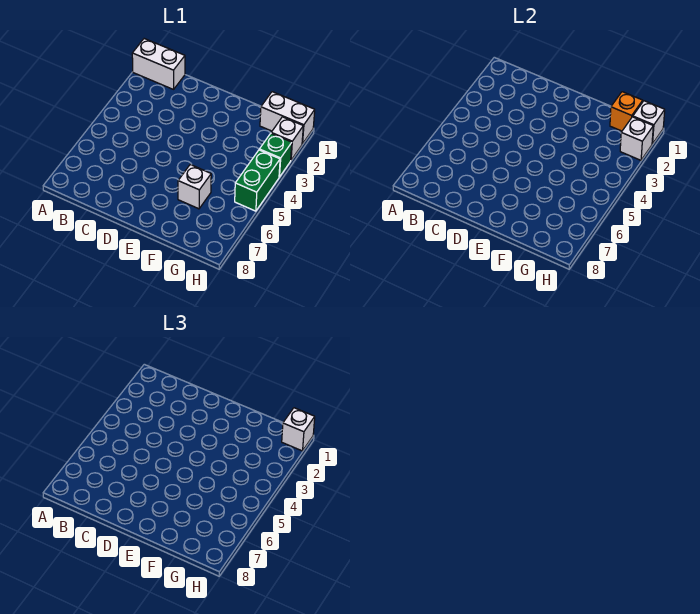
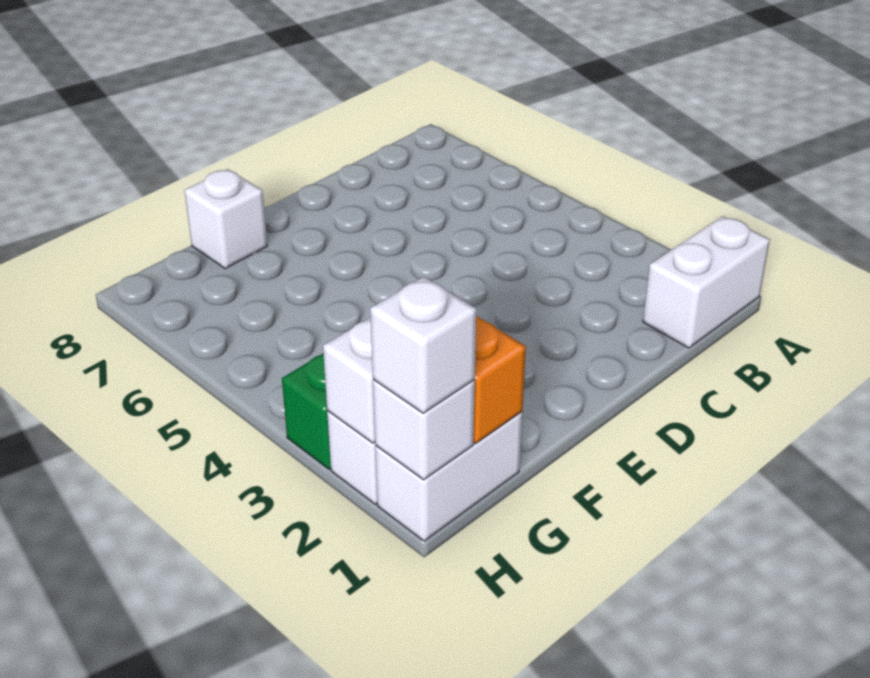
white brick F6 level 1 -> white brick F8 level 1
green brick H4:H5 level 1 -> none

